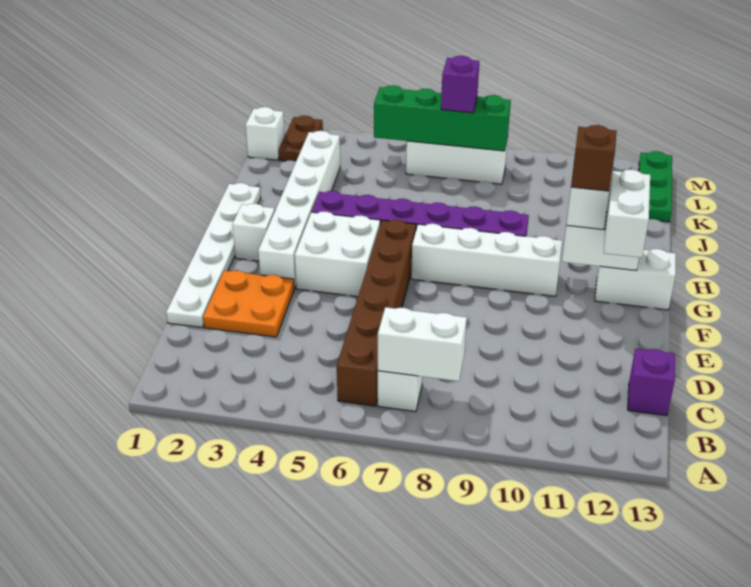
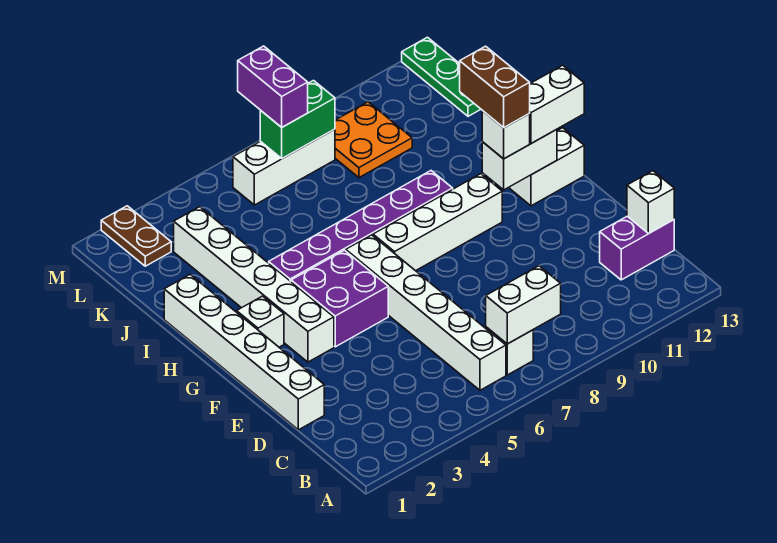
brown brick B6:G6 level 1 -> white brick B6:G6 level 1
purple brick C13 level 1 -> purple brick C12:C13 level 1
white plate D1:I1 level 1 -> white brick D1:I1 level 1
orange plate D2:E3 level 1 -> orange plate K9:L10 level 1
white brick F4:G5 level 1 -> purple brick F4:G5 level 1
white brick F12:G12 level 3 -> white brick G12:G13 level 3
brown brick G11 level 4 -> brown brick G11:H11 level 4
white brick L1 level 1 -> white brick C13 level 2
green brick L5:L8 level 2 -> green brick L7:L8 level 2
purple brick L7 level 3 -> purple brick L7:M7 level 3

